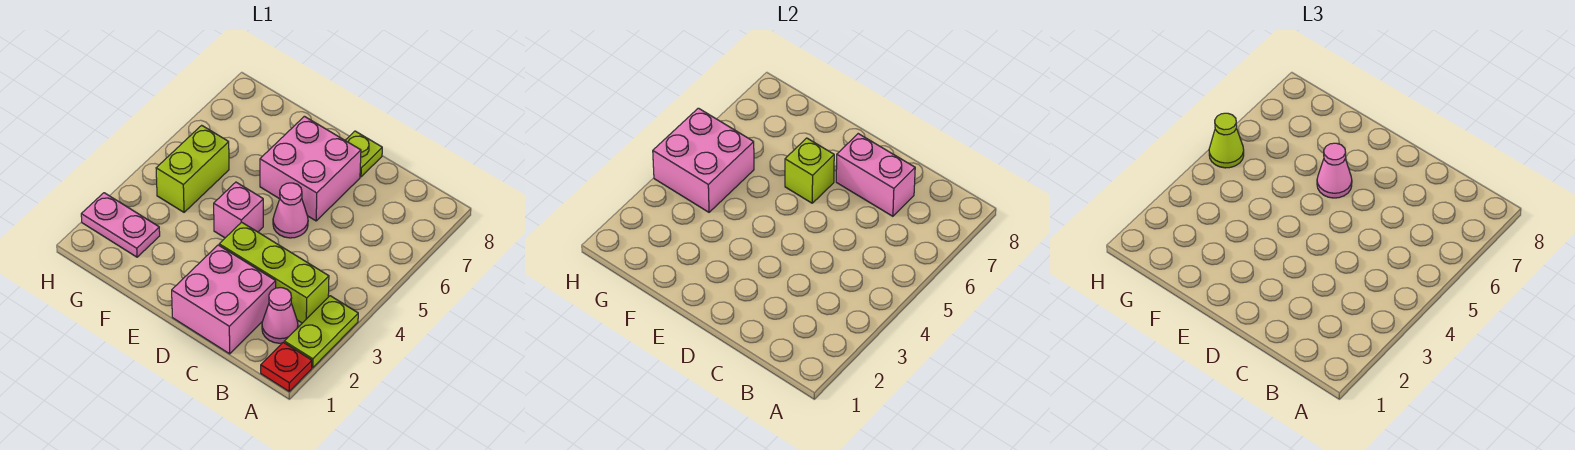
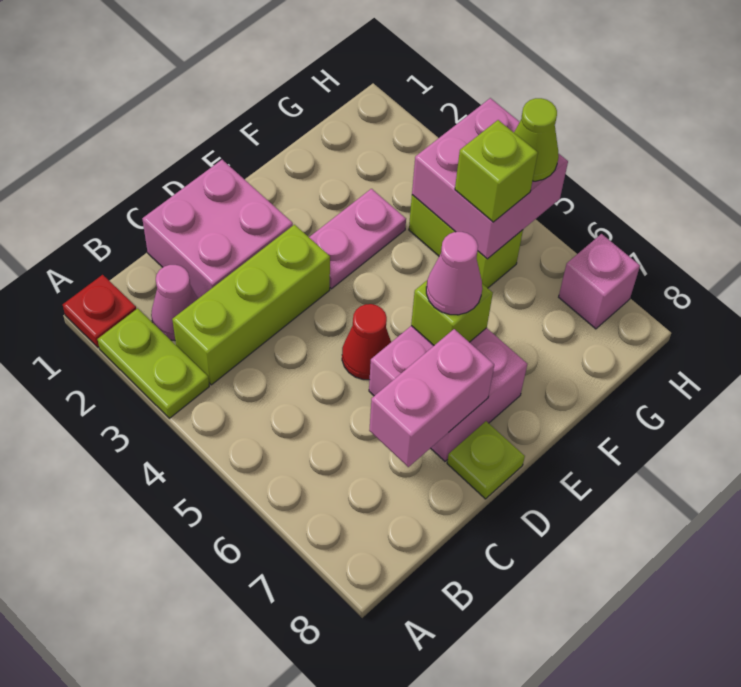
pink cone D5 level 1 -> red cone D5 level 1
pink brick E4 level 1 -> pink brick H7 level 1
pink plate G2:H2 level 1 -> pink plate E3:F3 level 1
none -> lime brick G5 level 3

